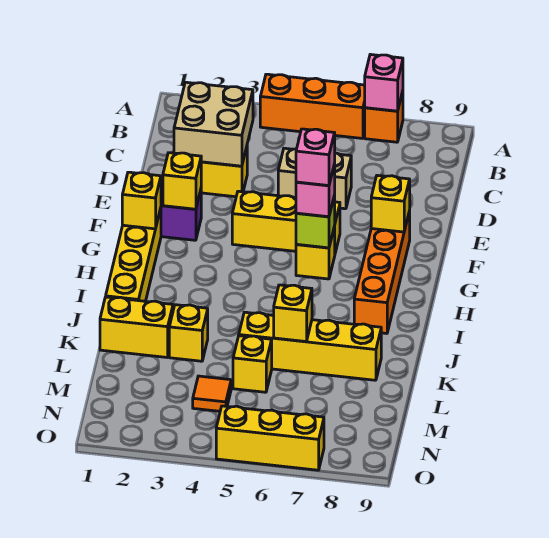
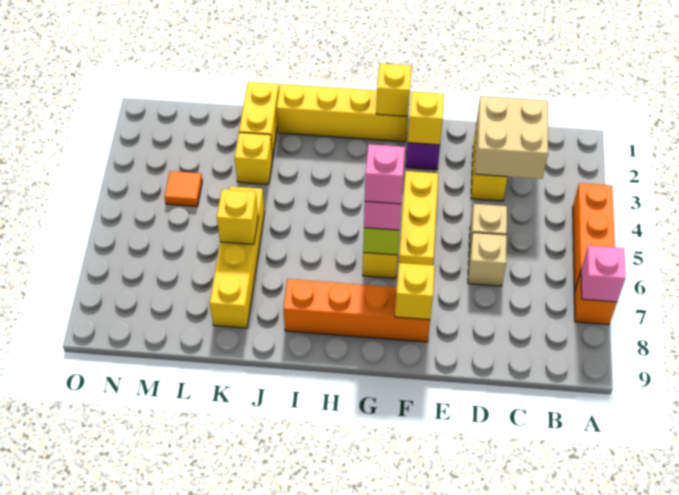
yellow brick L5 level 1 -> none
yellow brick O5:O7 level 1 -> none

